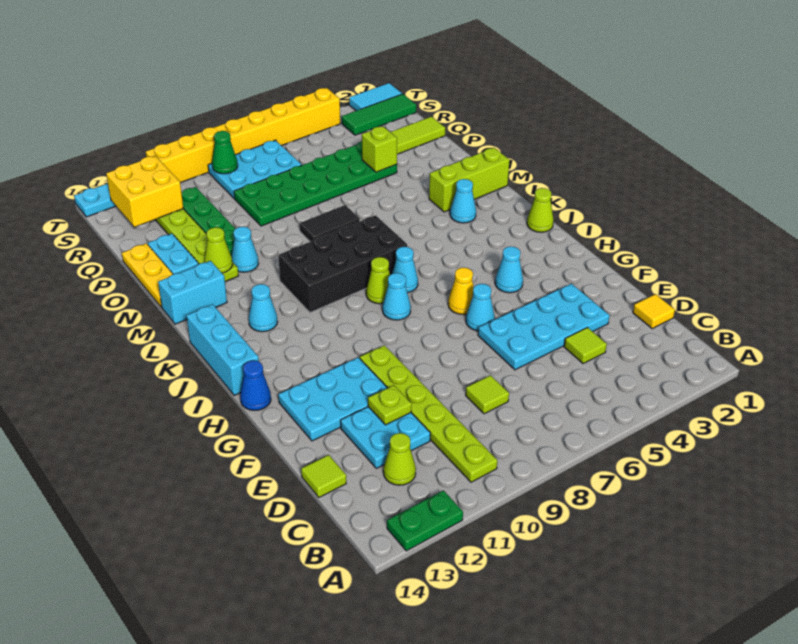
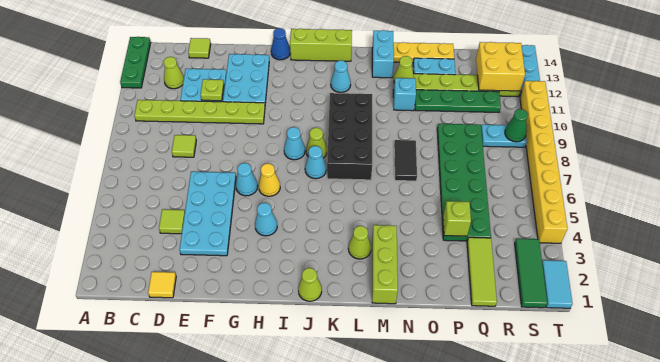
green plate A12:A13 level 1 -> green plate A12:A14 level 1
cyan brick I14:K14 level 1 -> lime brick I14:K14 level 1
cyan cone L3 level 1 -> lime cone L3 level 1
cyan cone N11 level 1 -> cyan brick N11 level 1
cyan plate R7:S9 level 1 -> cyan plate R9:S9 level 1

